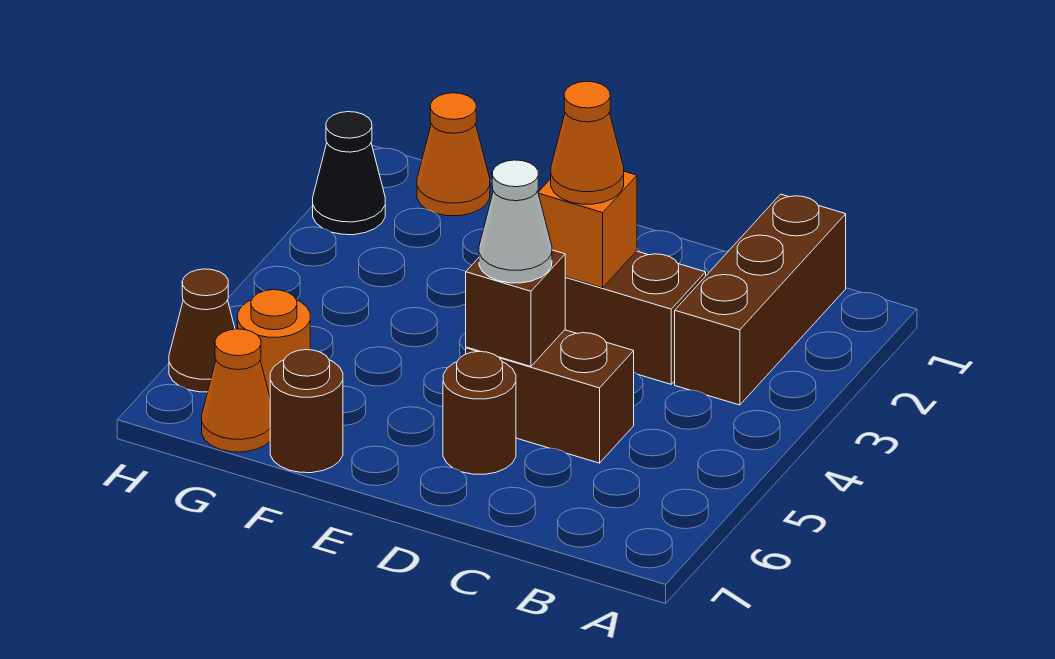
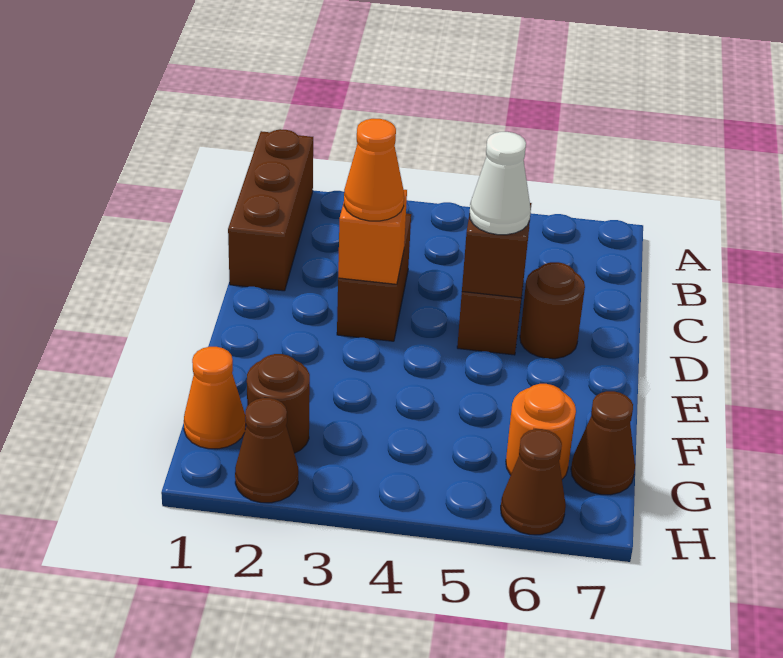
brown brick B1:B3 level 1 -> brown brick A1:C1 level 1
brown round brick F7 level 1 -> brown round brick G2 level 1
orange cone G7 level 1 -> brown cone G7 level 1
black cone H2 level 1 -> brown cone H2 level 1

